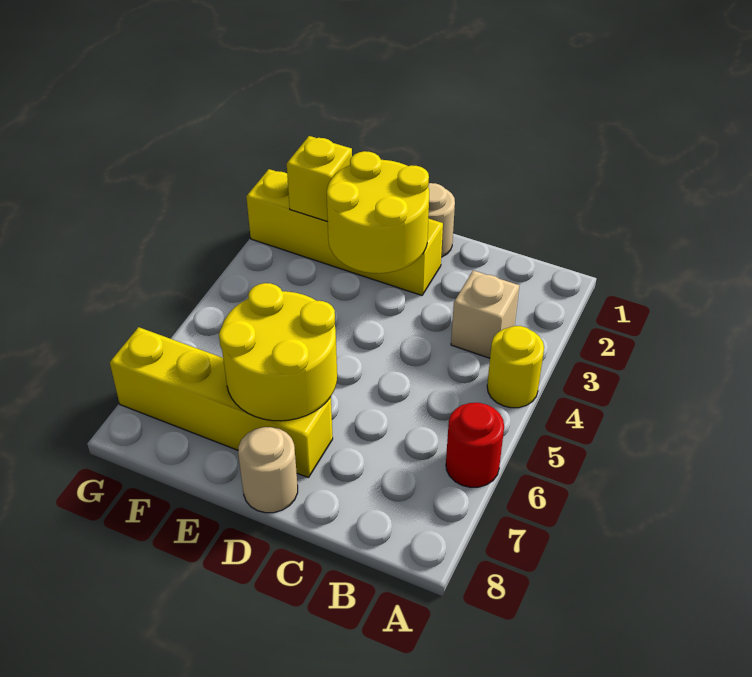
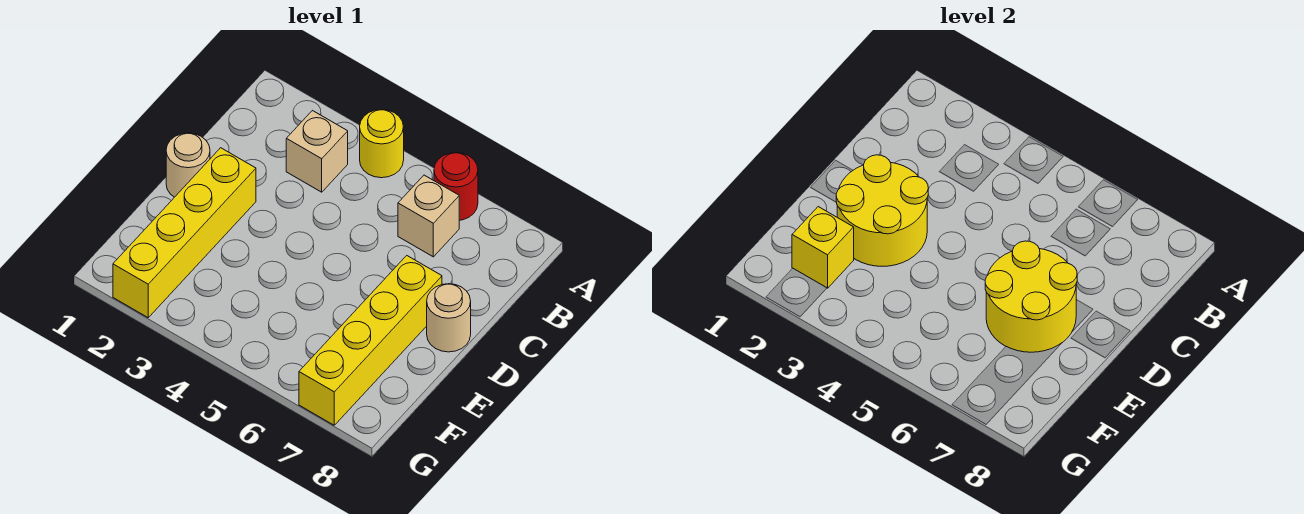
none -> tan brick B6 level 1

